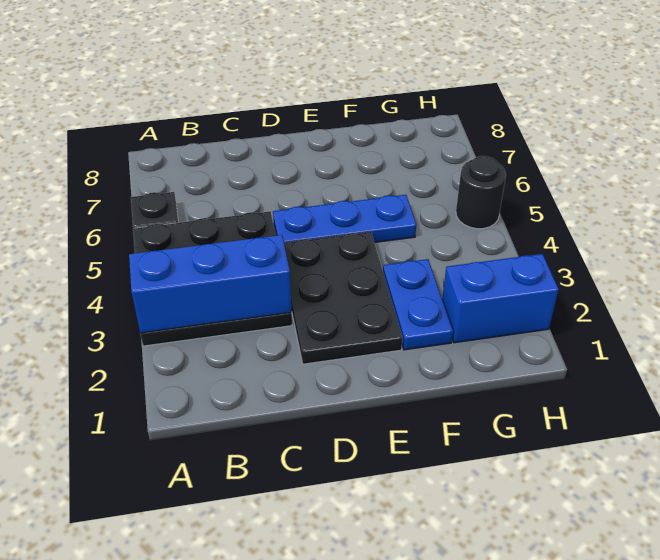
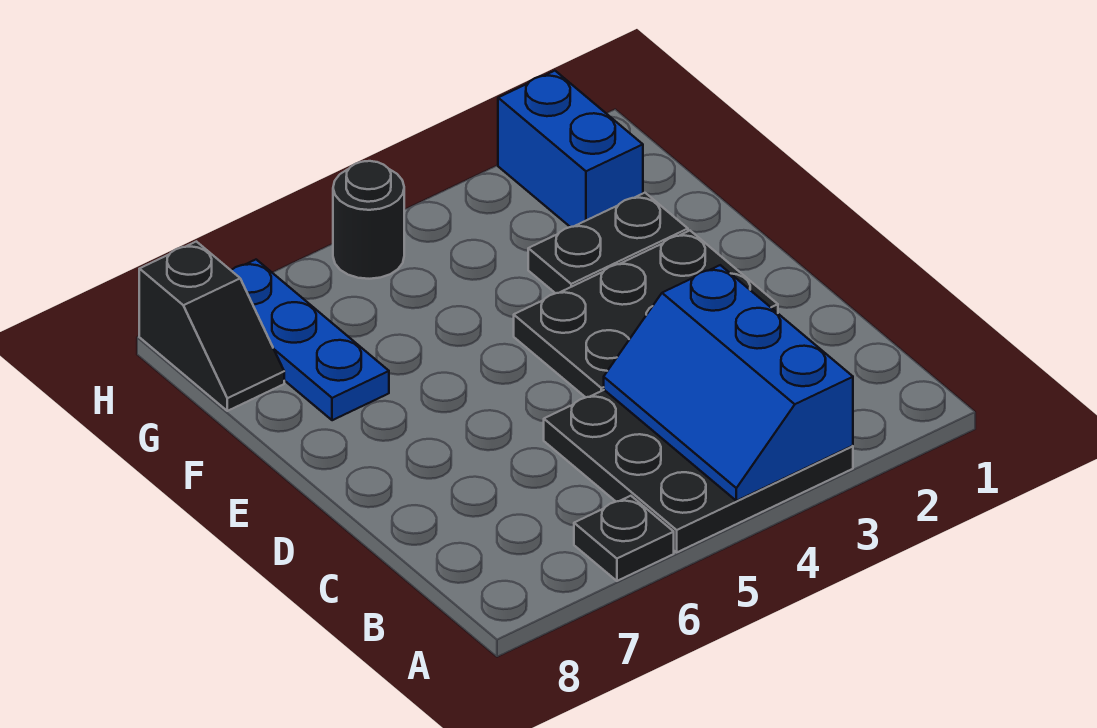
blue plate D5:F5 level 1 -> blue plate F7:H7 level 1
blue plate F2:F3 level 1 -> black plate F2:F3 level 1
none -> black slope G8:H8 level 1 top H

